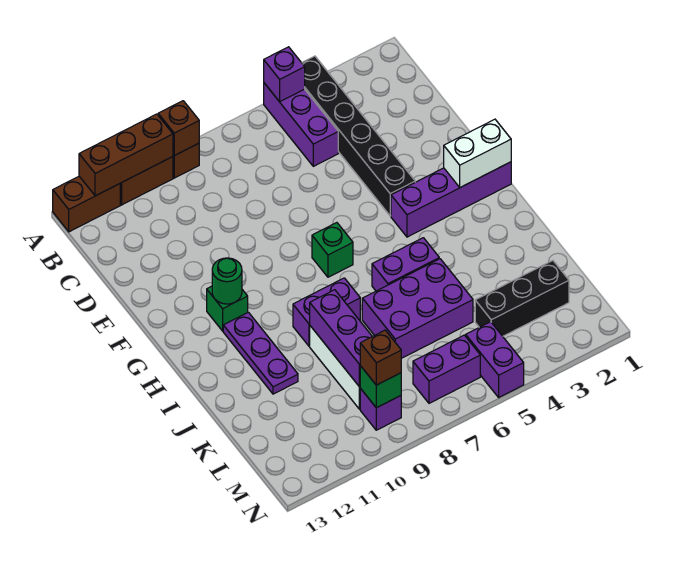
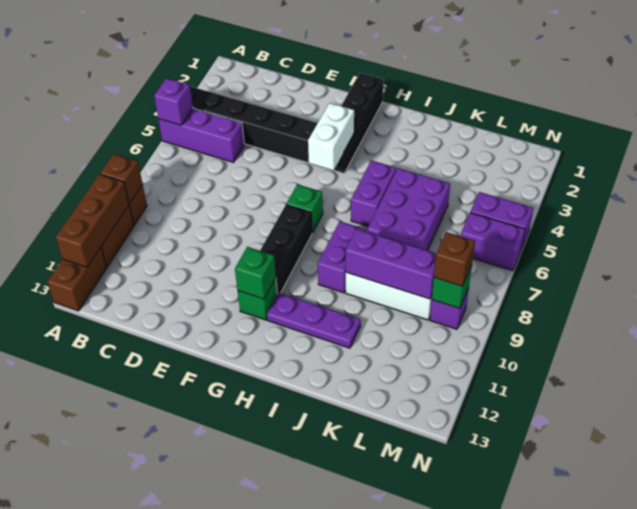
purple brick G1:G4 level 1 -> black brick G1:G4 level 1
white brick G1:G2 level 2 -> white brick G4:G5 level 2
green round brick G11 level 2 -> green brick G11 level 2
black brick L2:L4 level 1 -> black brick G8:G10 level 1
purple brick M6:M7 level 1 -> purple brick M6:N6 level 1

